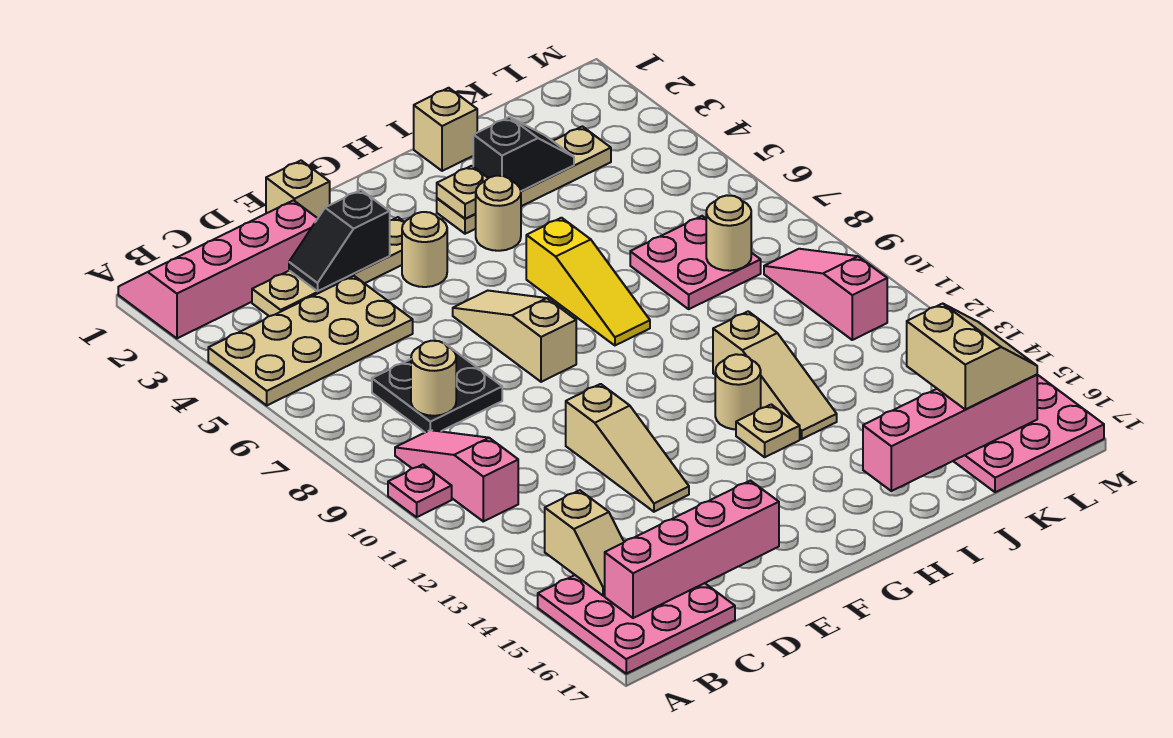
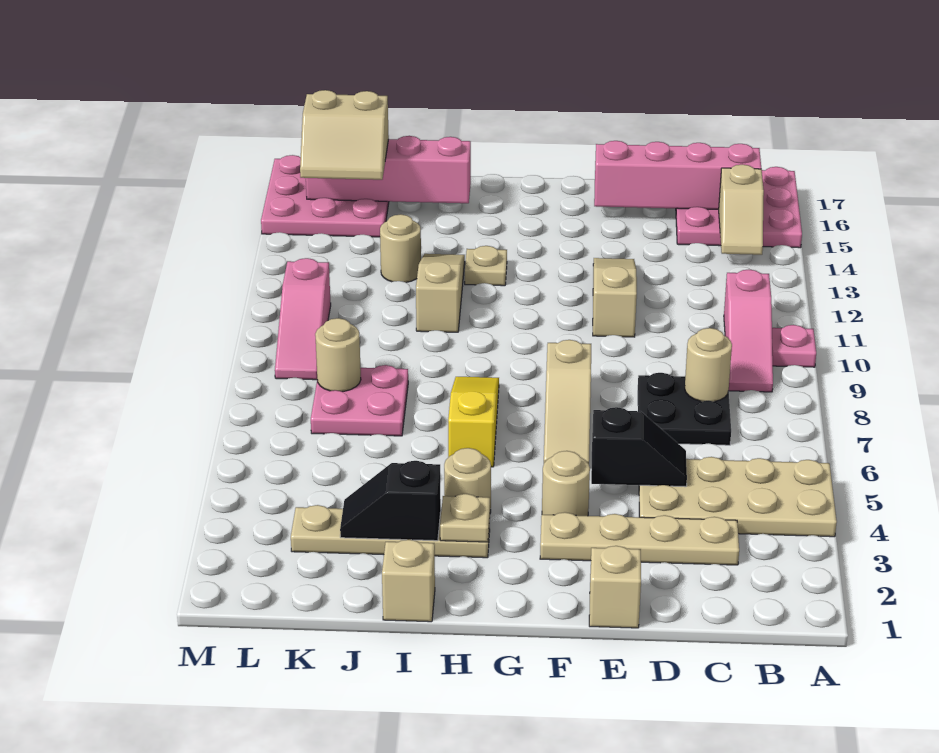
pink slope A1:D2 level 1 top 2 -> none
tan slope B14:B15 level 2 top 14 -> tan slope B14:B15 level 2 top 15
black slope D3:E3 level 2 top E -> black slope D5:E5 level 2 top E
tan round brick H12 level 1 -> tan round brick J13 level 1
tan slope K15:L16 level 3 top K -> tan slope K15:L16 level 3 top 16

